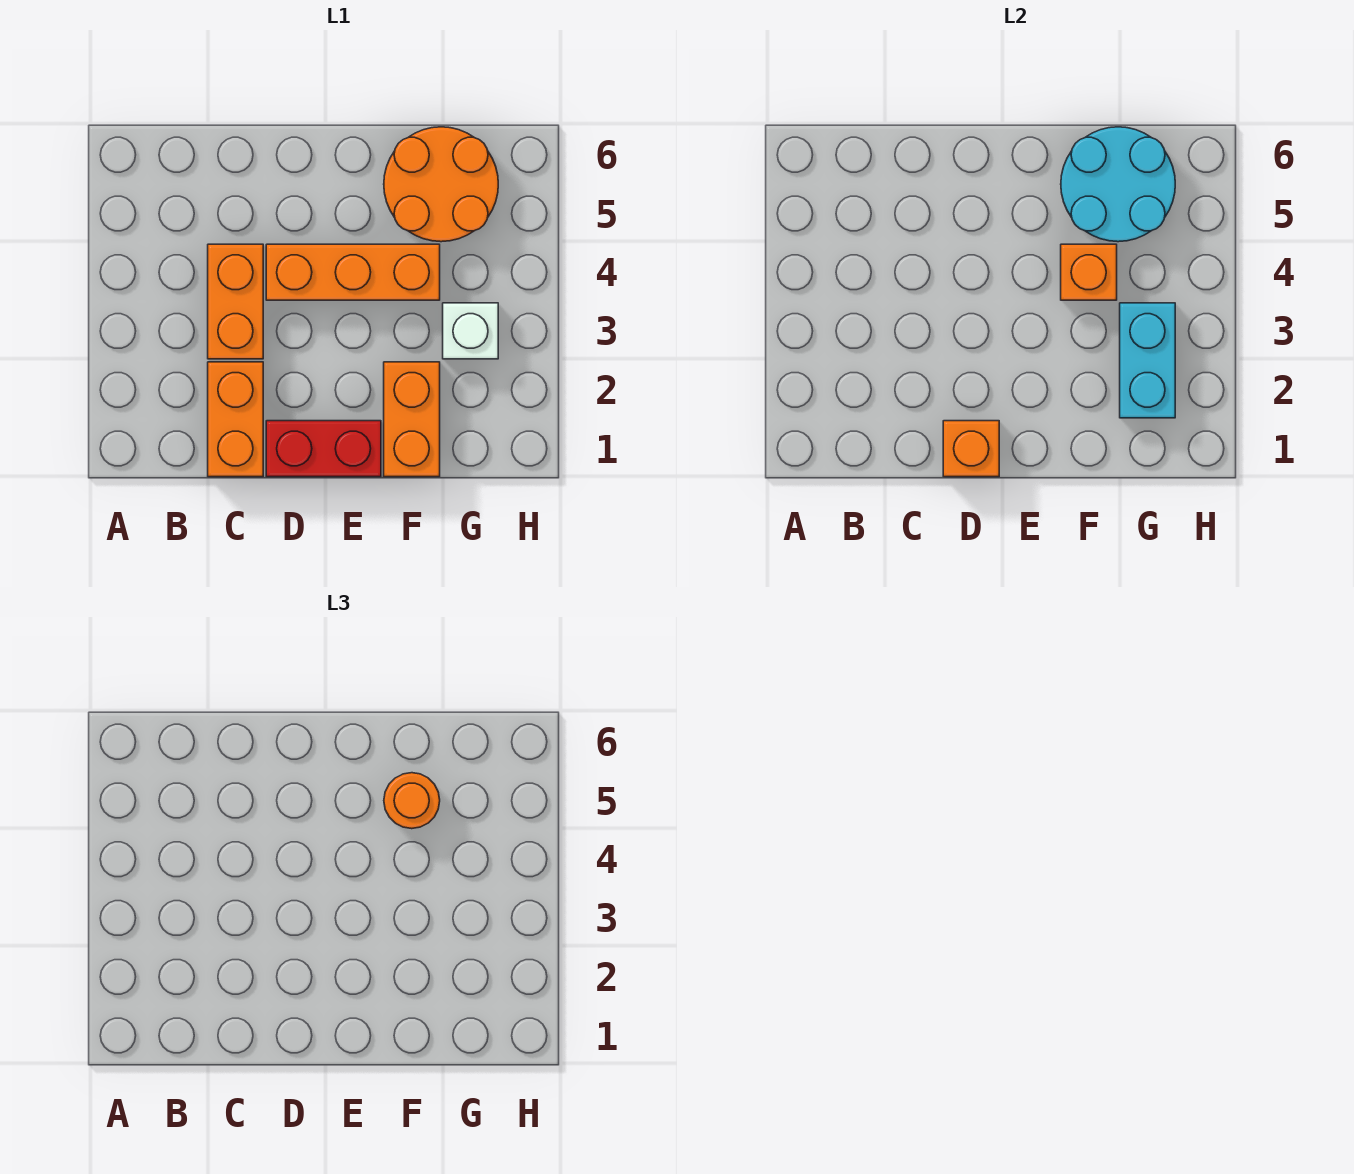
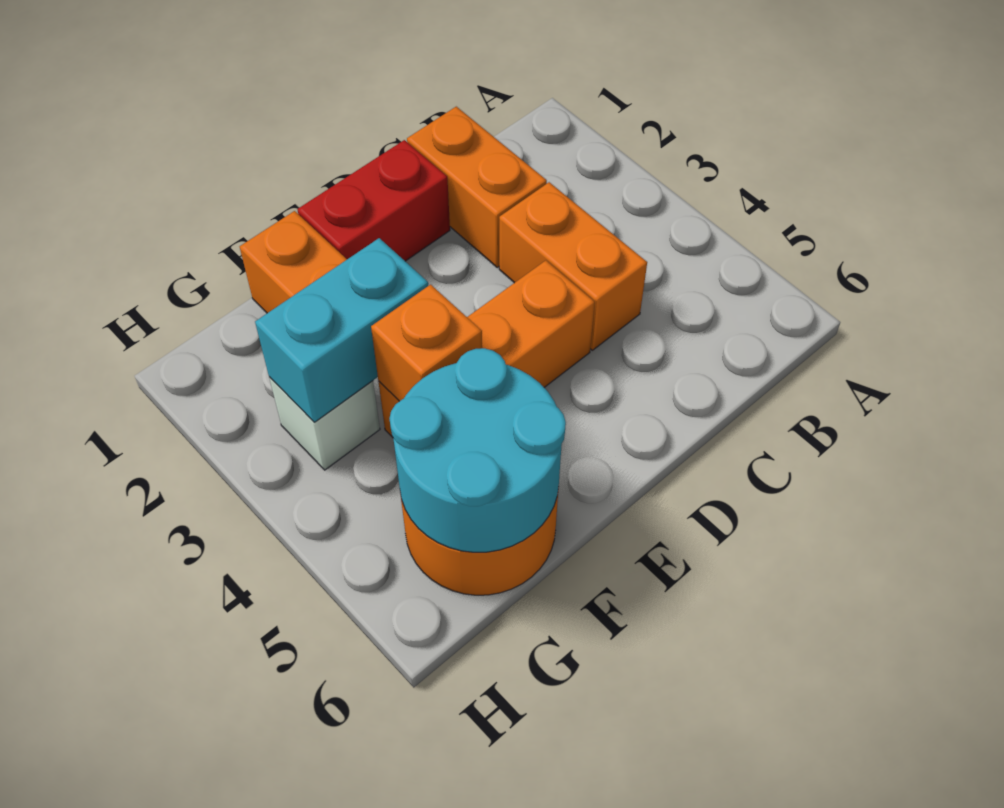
orange brick D1 level 2 -> none
orange round brick F5 level 3 -> none
cyan brick G2:G3 level 2 -> cyan brick F3:G3 level 2

